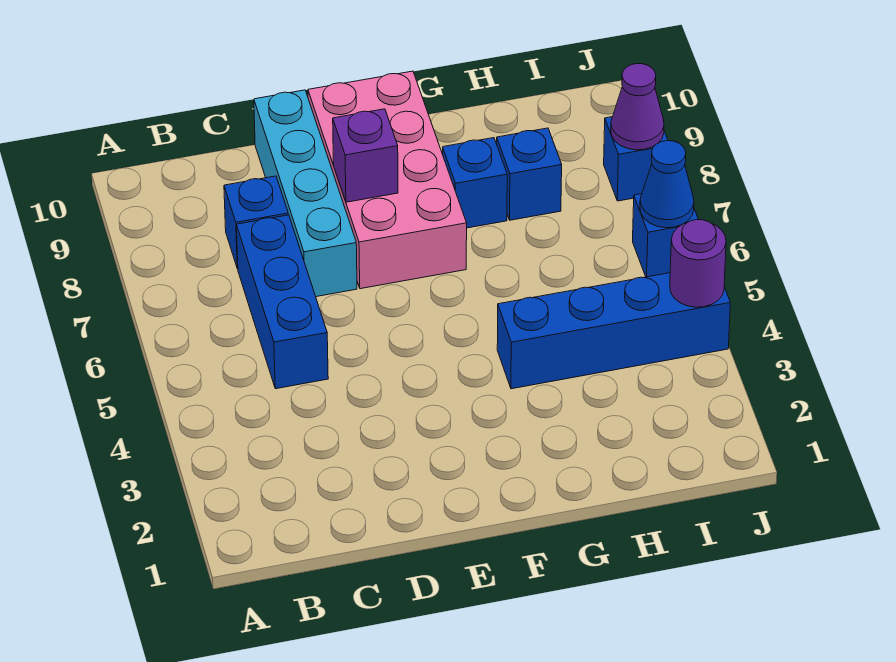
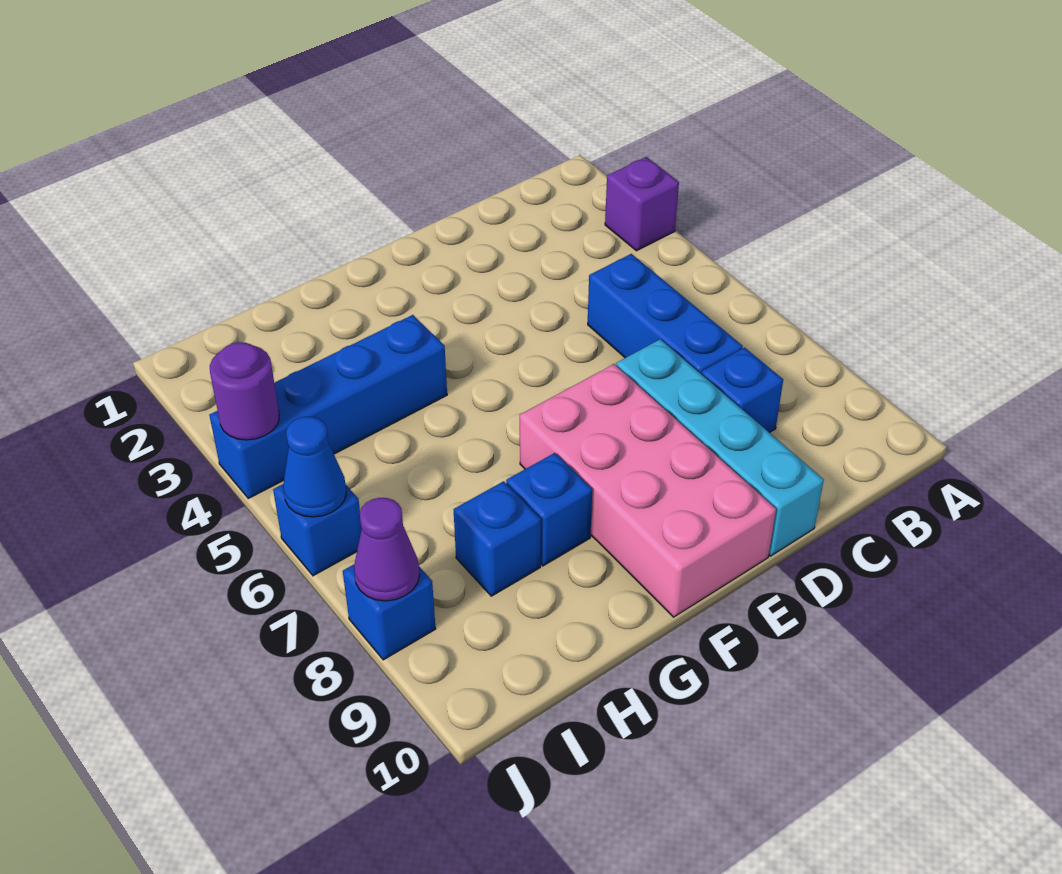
purple brick E8 level 2 -> purple brick A3 level 1

